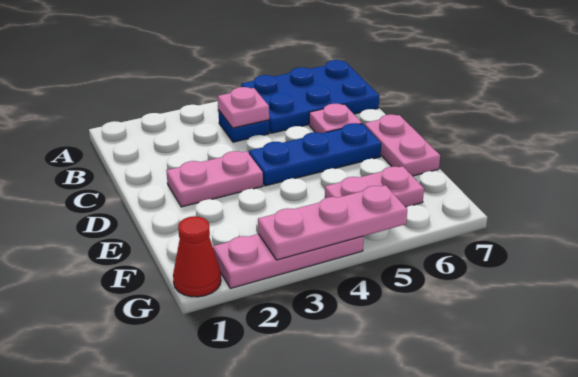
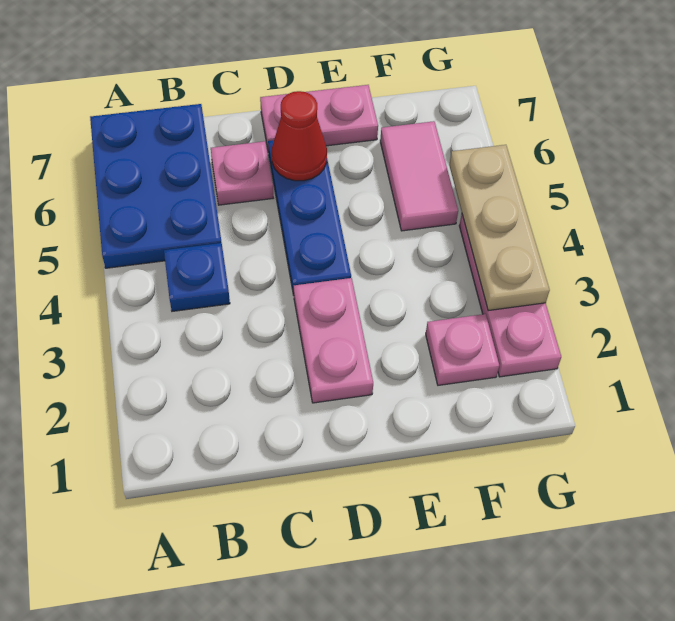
pink plate B4 level 2 -> pink plate F2 level 1
pink plate F5:F6 level 1 -> pink tile F5:F6 level 1
red cone G1 level 1 -> red cone D6 level 2
pink plate G3:G5 level 2 -> tan plate G3:G5 level 2

